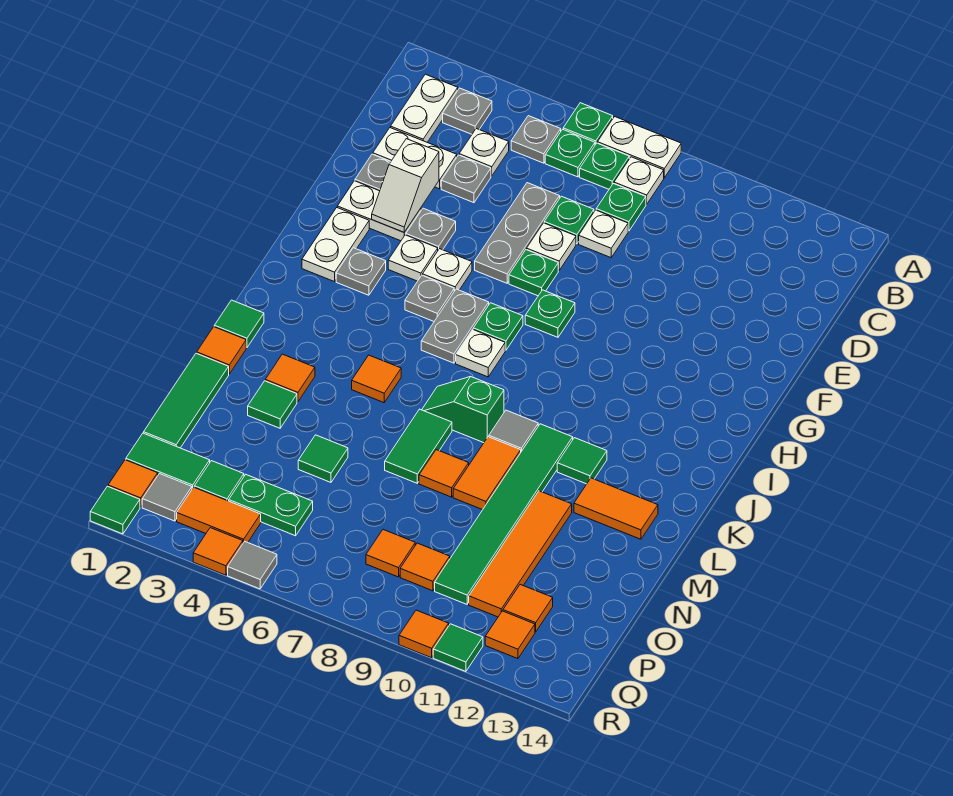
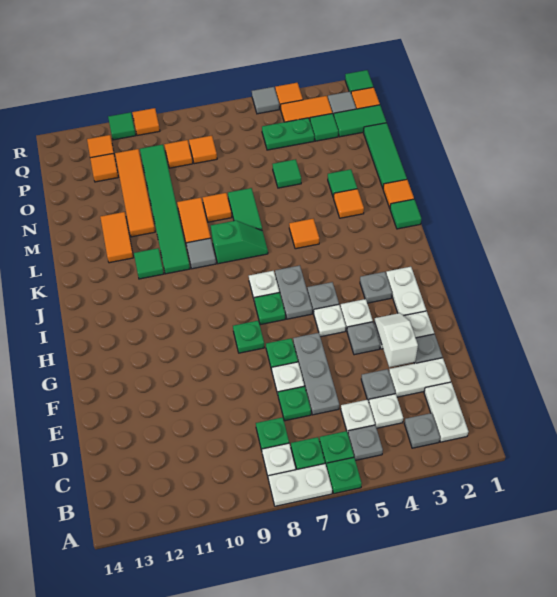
white plate D8 level 1 -> white plate C5 level 1
orange tile L12:L13 level 1 -> orange tile L12:M12 level 1

